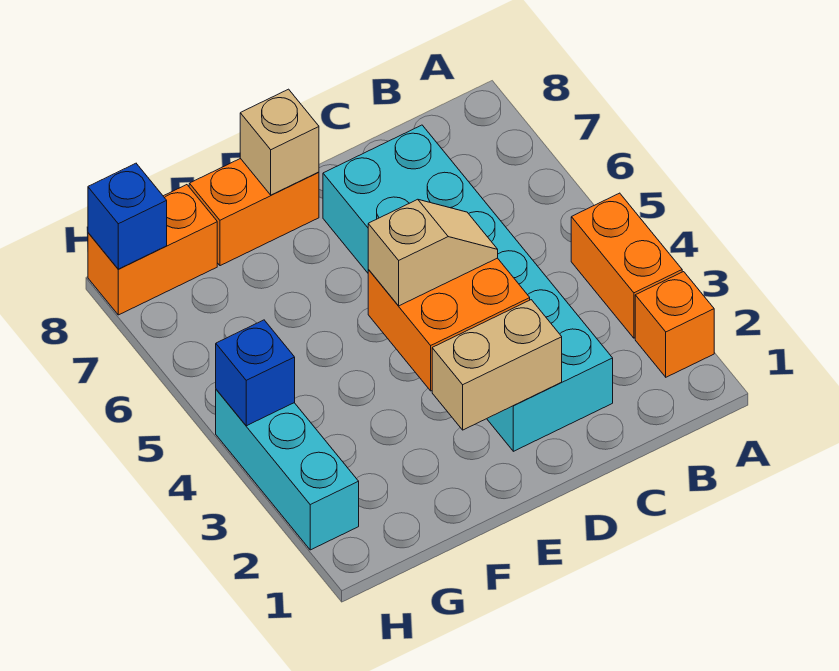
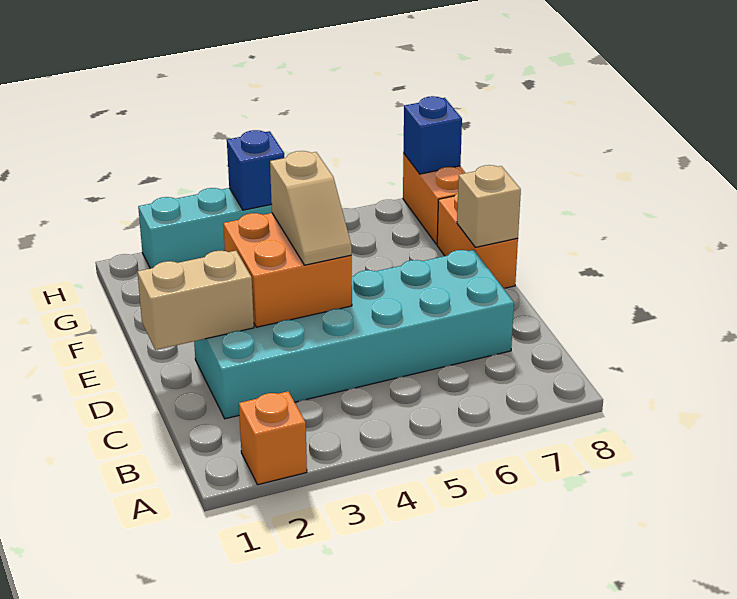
orange brick A3:A4 level 1 -> none
tan brick D2:E2 level 2 -> tan brick D1:D2 level 2

